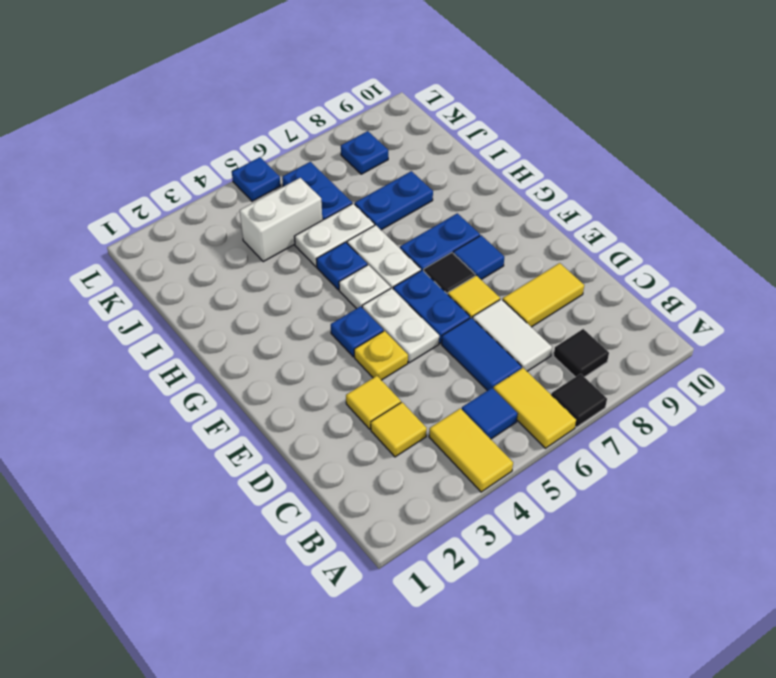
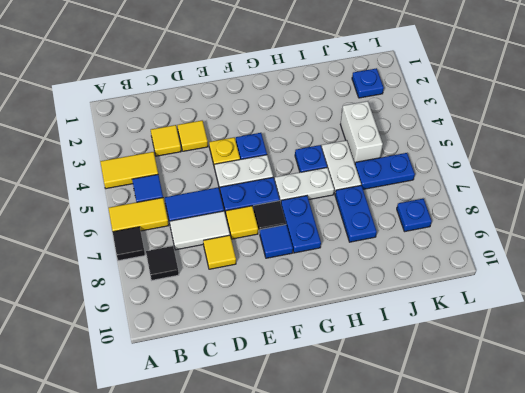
yellow tile D8:D9 level 1 -> yellow tile D8 level 1
white plate G5 level 1 -> none
blue plate L5 level 1 -> blue plate K2 level 1

